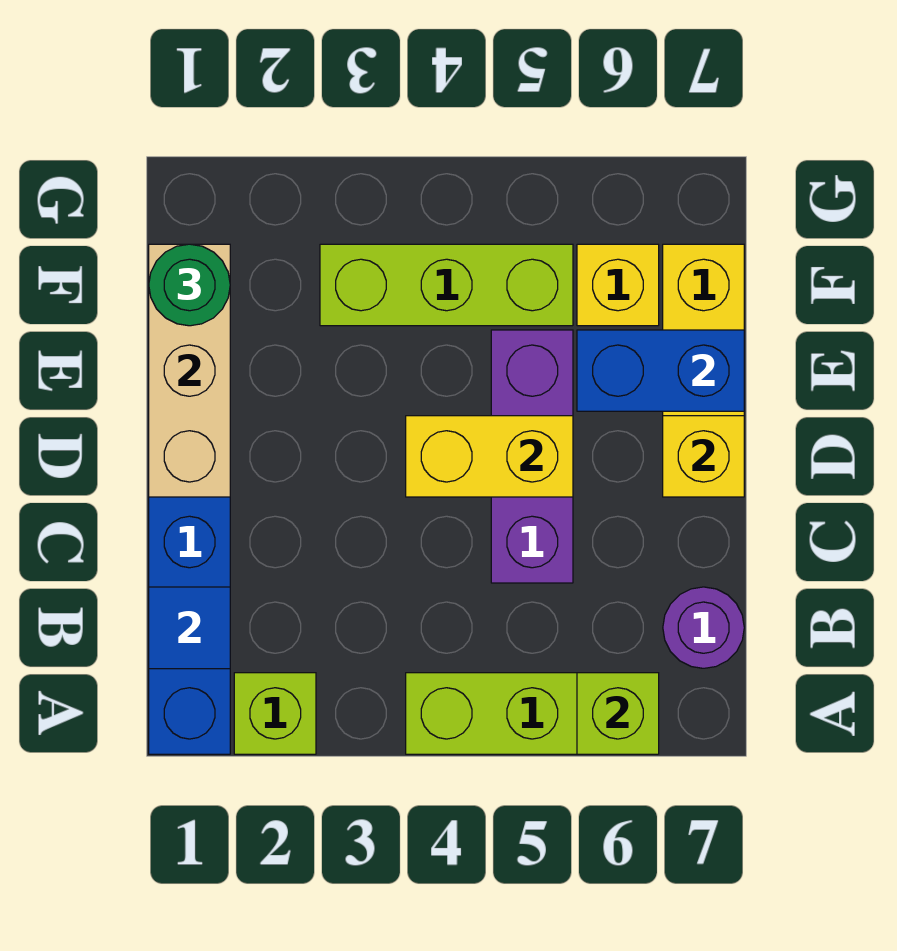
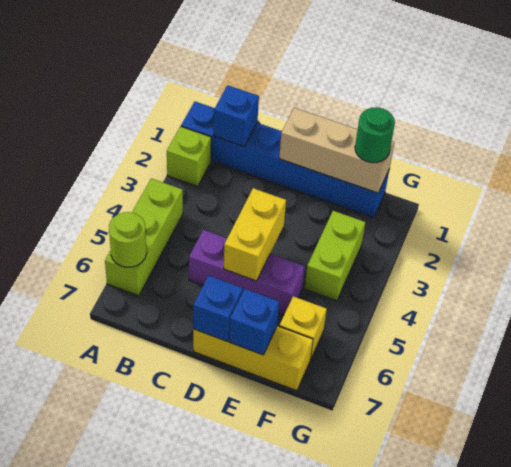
lime brick A6 level 2 -> lime round brick A6 level 2
blue tile B1 level 2 -> blue brick B1 level 2
purple round brick B7 level 1 -> none
yellow brick D7 level 2 -> blue brick D7 level 2
blue brick E6:E7 level 2 -> blue brick E7 level 2
lime brick F3:F5 level 1 -> lime brick F3:F4 level 1

